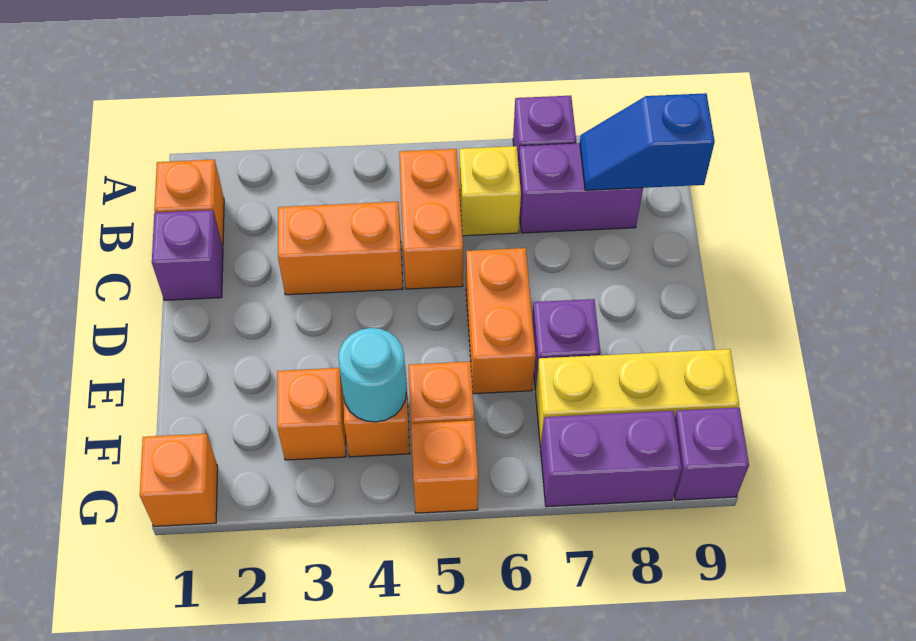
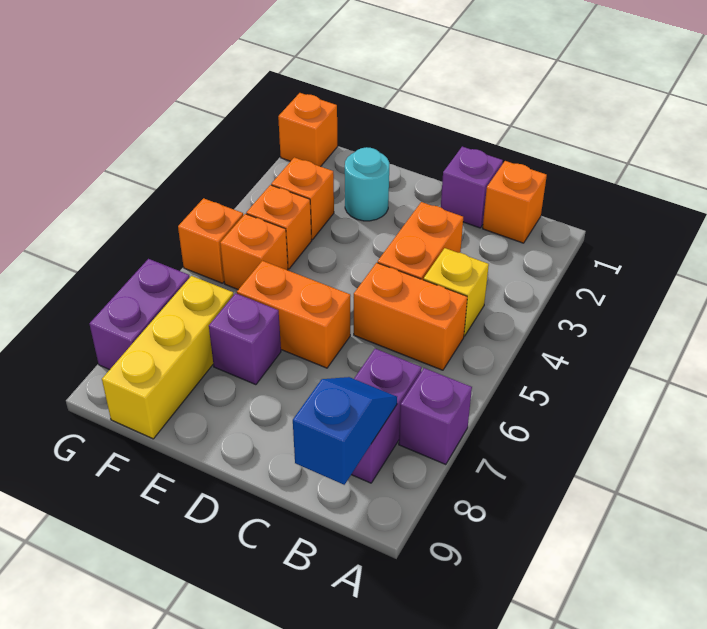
yellow brick B6 level 1 -> yellow brick B4 level 1
cyan round brick F4 level 2 -> cyan round brick E2 level 1
purple brick G9 level 1 -> none

